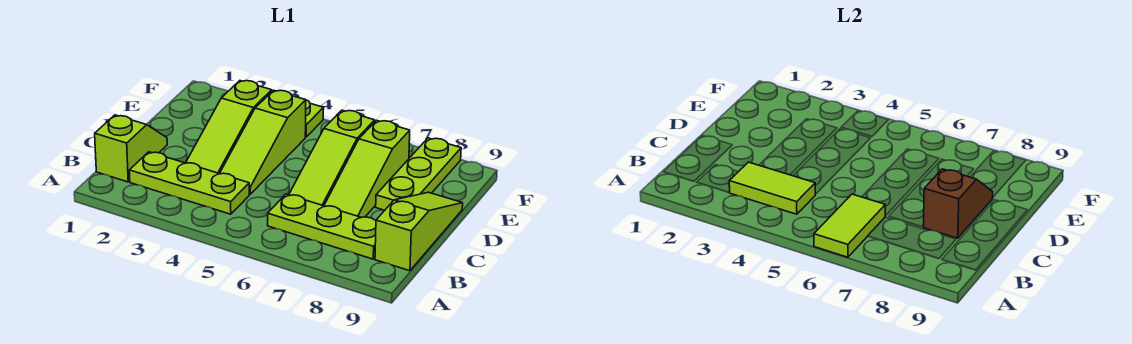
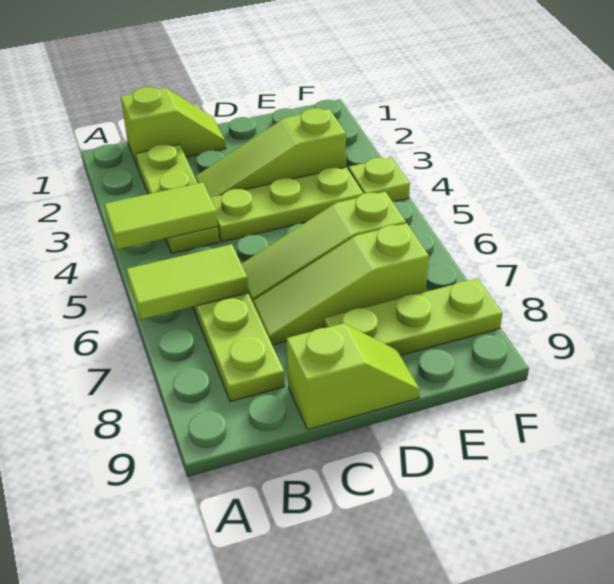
lime tile B3:B4 level 2 -> lime tile A4:B4 level 2
lime slope B9:D9 level 1 top B -> lime slope C9:D9 level 1 top C
lime slope C4:E4 level 1 top E -> lime plate C4:E4 level 1
brown slope C8:D8 level 2 top C -> none

